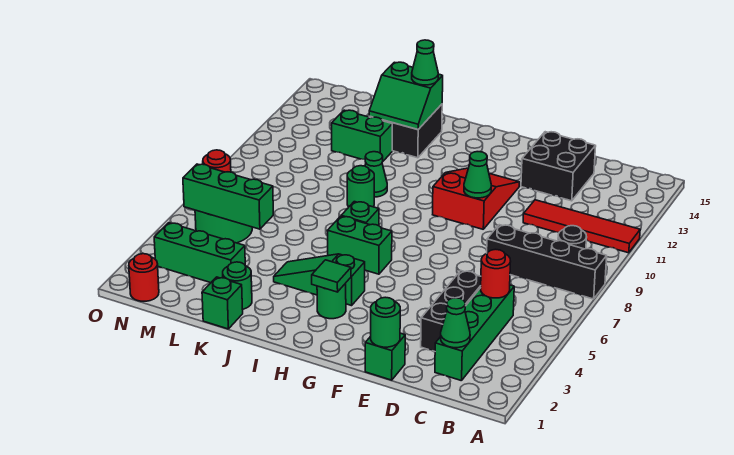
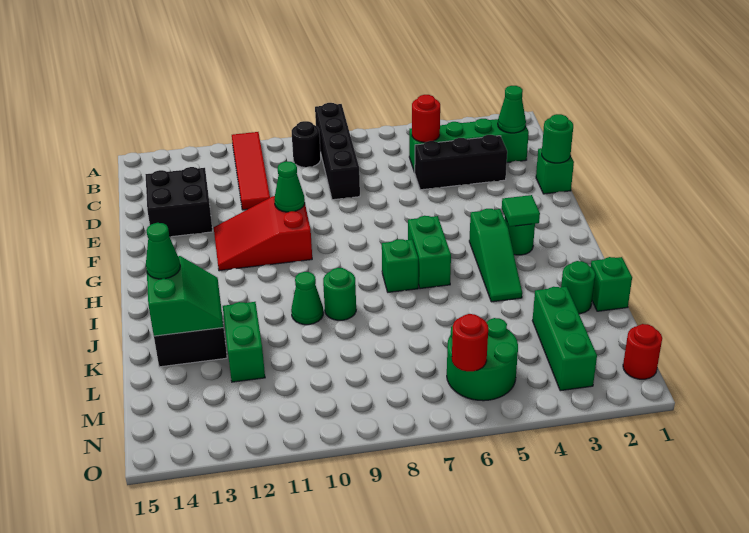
green brick L5:N5 level 2 -> none

